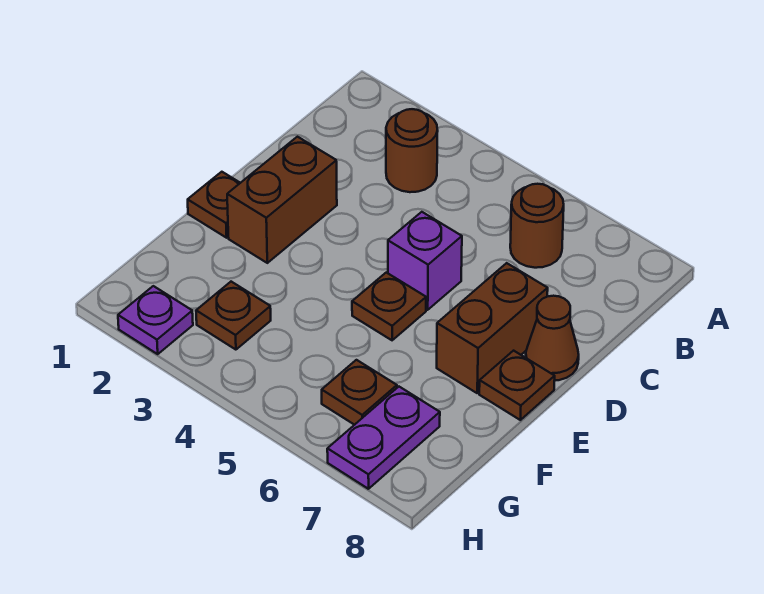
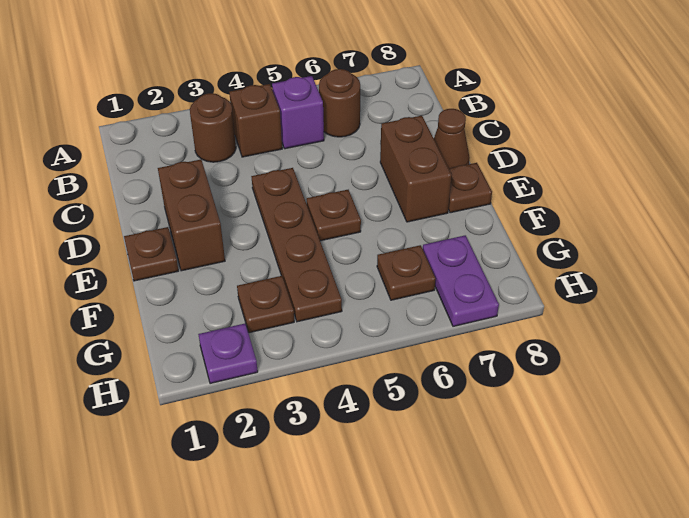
none -> brown brick B4 level 1
none -> brown plate D4:G4 level 1
purple brick D5 level 1 -> purple brick B5 level 1

